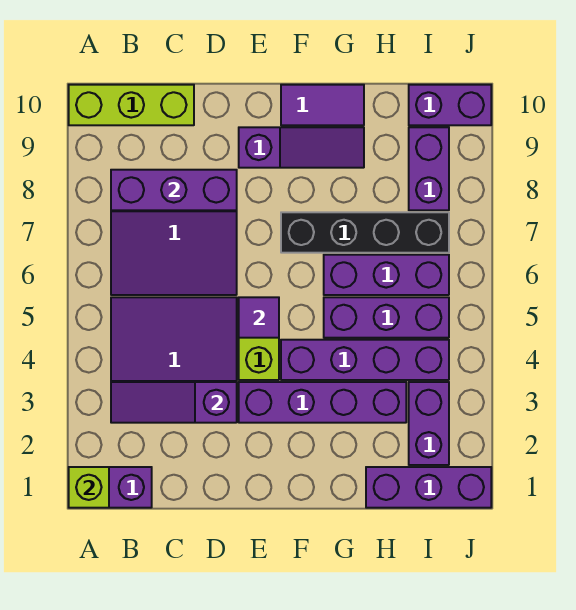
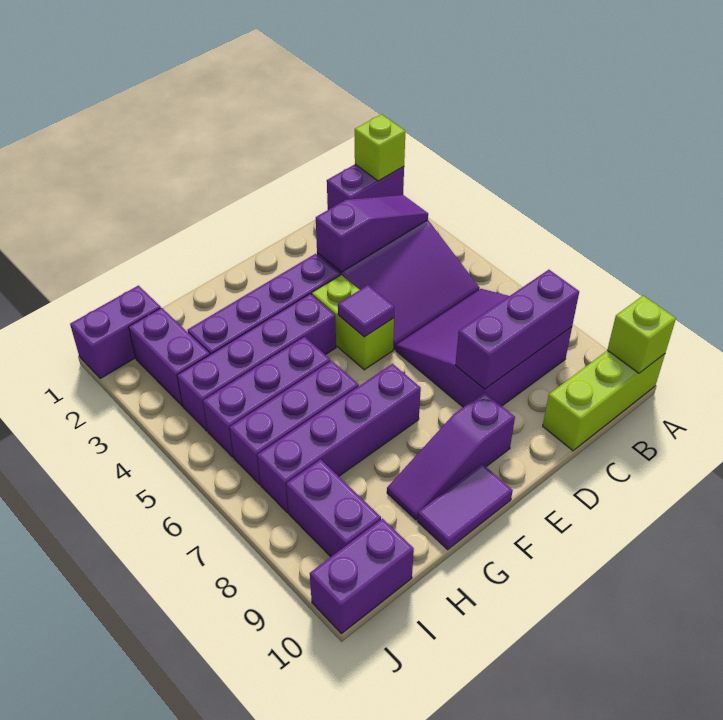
none -> lime brick A10 level 2
black brick F7:I7 level 1 -> purple brick F7:I7 level 1
purple brick H1:J1 level 1 -> purple brick I1:J1 level 1

